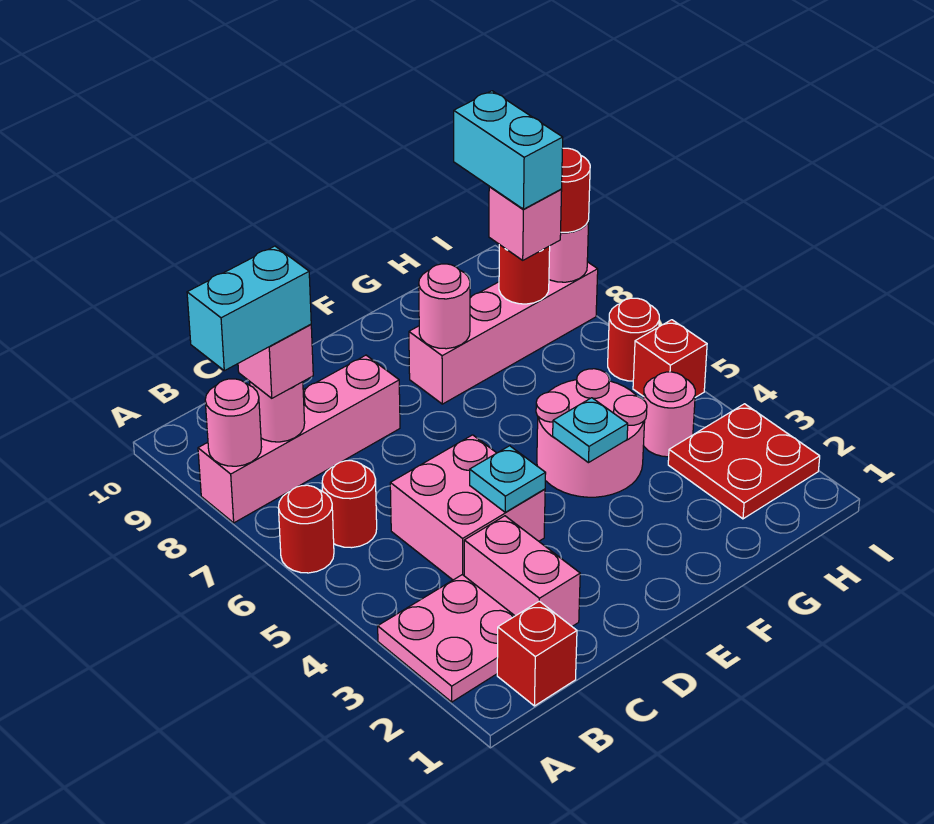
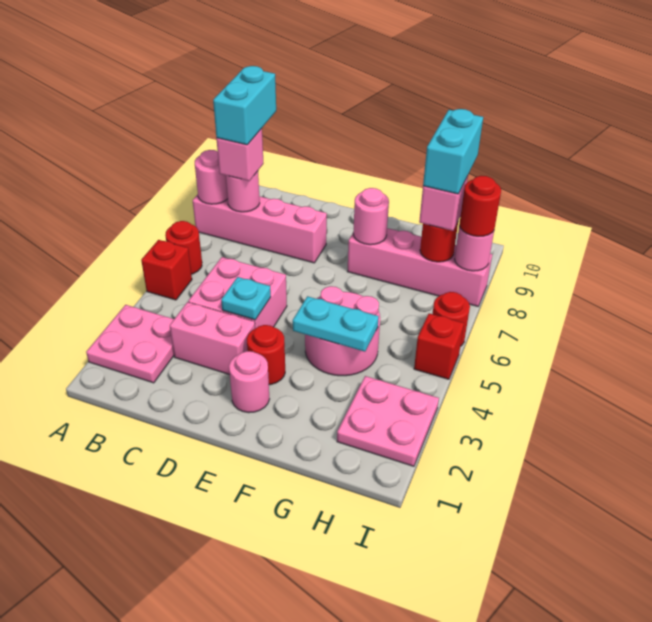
cyan brick A8:B8 level 4 -> cyan brick B8:B9 level 4
red brick B1 level 1 -> red brick A5 level 1
red round brick B6 level 1 -> red round brick E3 level 1
pink brick C2:C3 level 1 -> pink brick C3:D3 level 1
cyan plate F4 level 2 -> cyan plate F4:G4 level 2
red plate H2:I3 level 1 -> pink plate H2:I3 level 1
pink round brick H4 level 1 -> pink round brick E2 level 1

